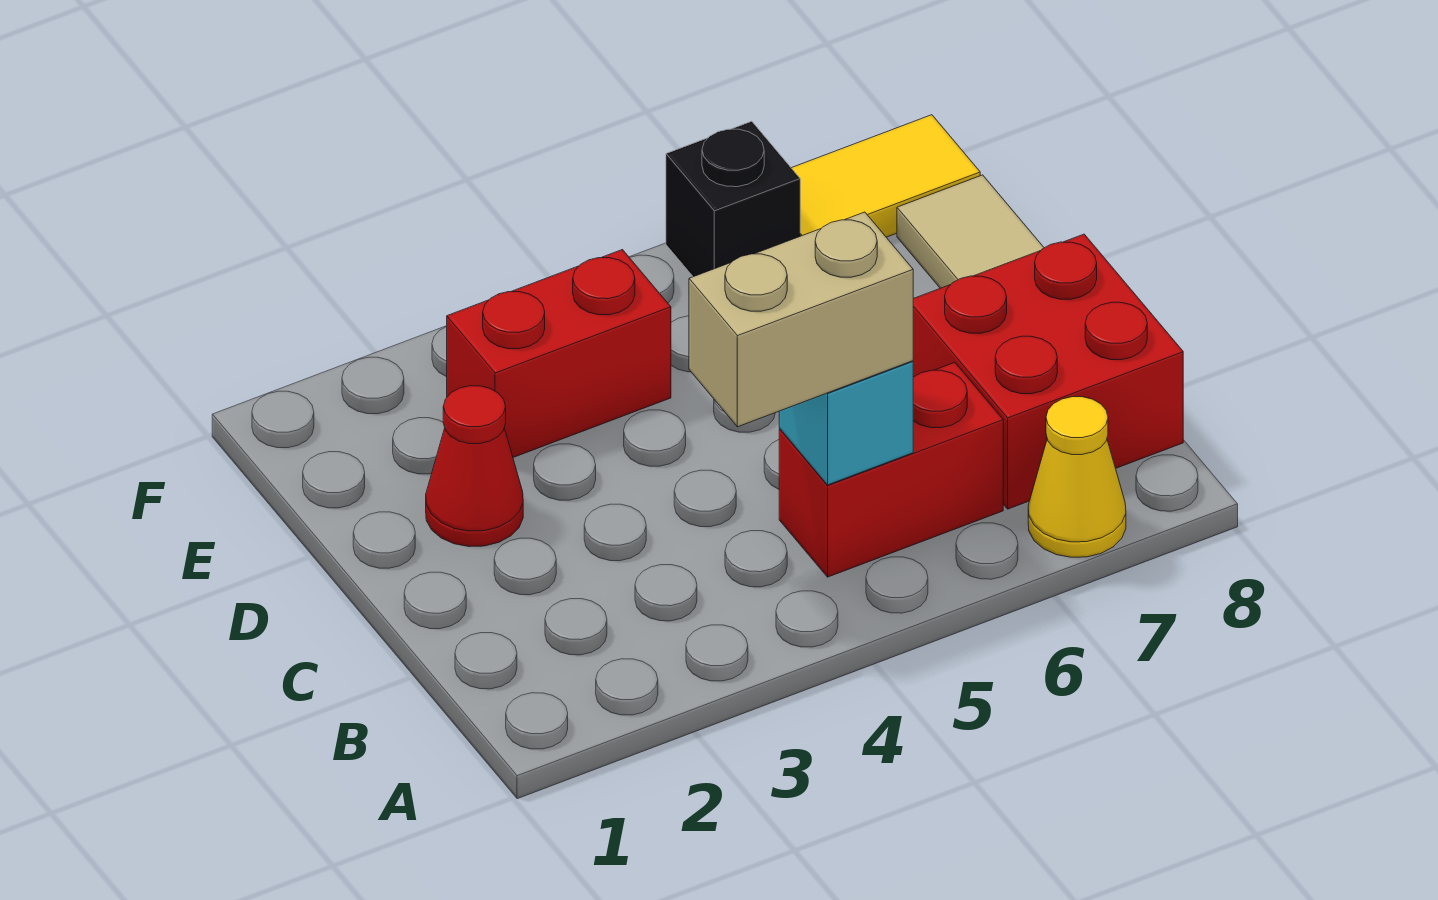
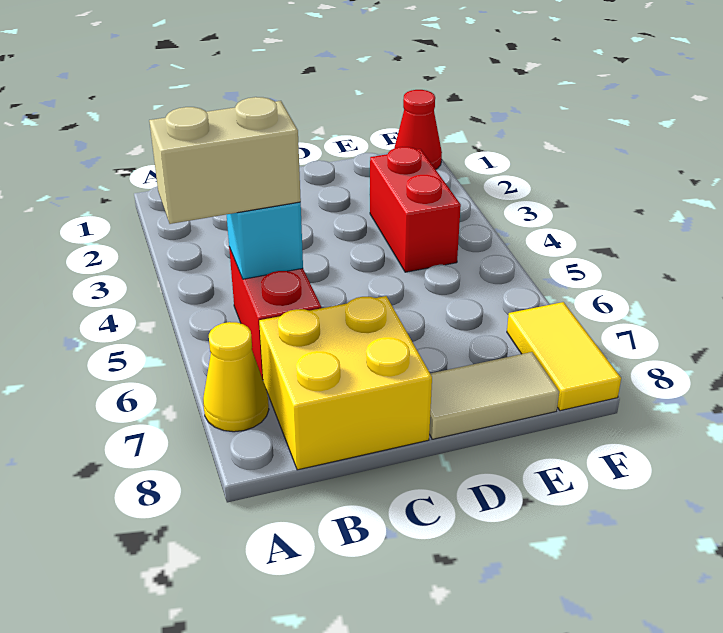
tan brick B4:B5 level 3 -> tan brick A5:B5 level 3
red brick B7:C8 level 1 -> yellow brick B7:C8 level 1
red cone D2 level 1 -> red cone F1 level 1
black brick F6 level 1 -> none

